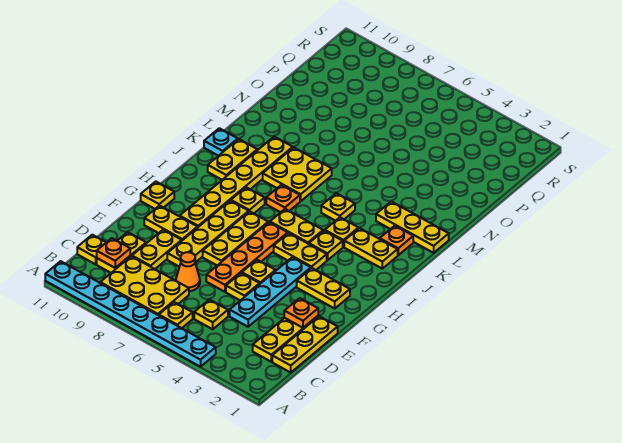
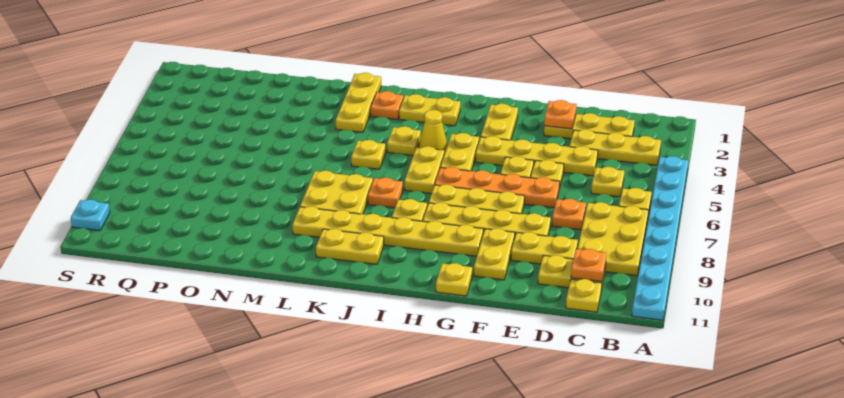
yellow plate C1:E1 level 1 -> yellow plate B3:D3 level 1
cyan plate D4:G4 level 1 -> yellow plate D4:G4 level 1
orange cone D7 level 1 -> orange plate D7 level 1
yellow plate I4 level 1 -> yellow cone I4 level 1
yellow plate J2:J3 level 1 -> yellow plate I2:J2 level 1
cyan plate K11 level 1 -> cyan plate S10 level 1

